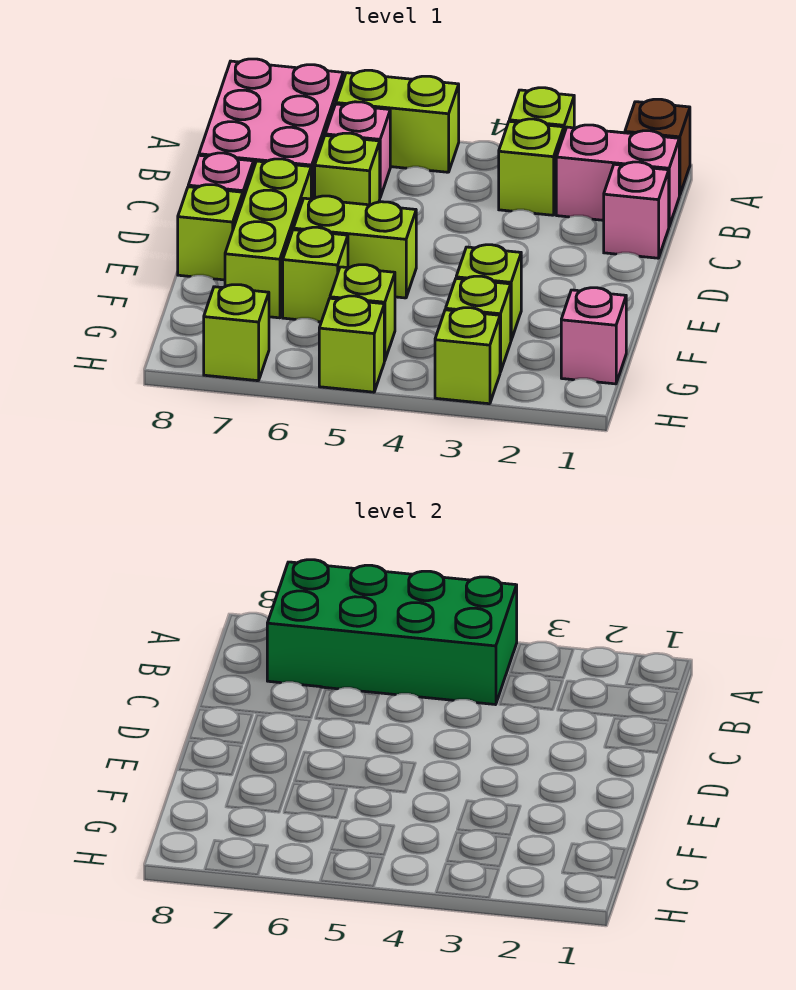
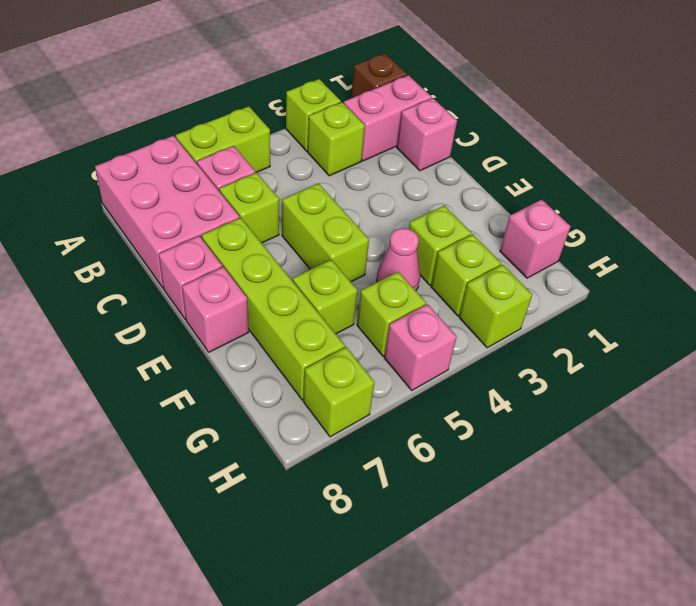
green brick A4:B7 level 2 -> none
lime brick D7:F7 level 1 -> lime brick D7:G7 level 1
lime brick E5:E6 level 1 -> lime brick D5:E5 level 1
lime brick E8 level 1 -> pink brick E8 level 1
none -> pink cone F4 level 1
lime brick H5 level 1 -> pink brick H5 level 1

